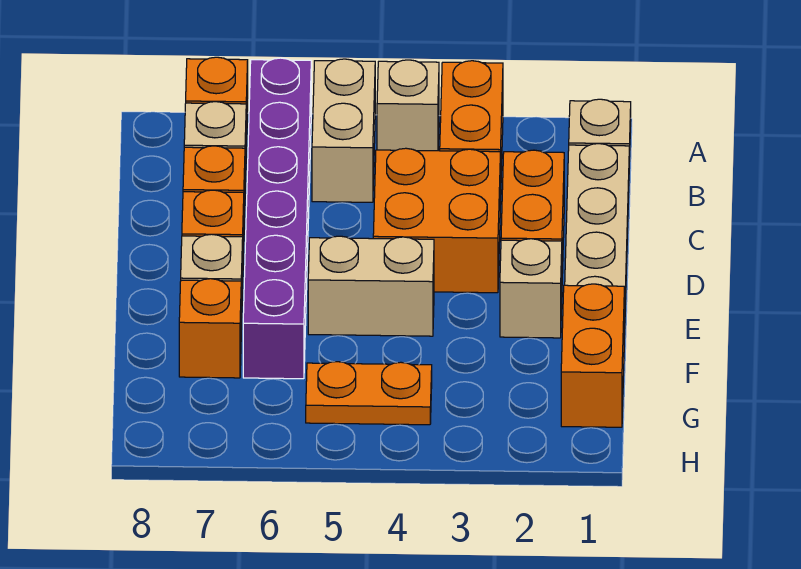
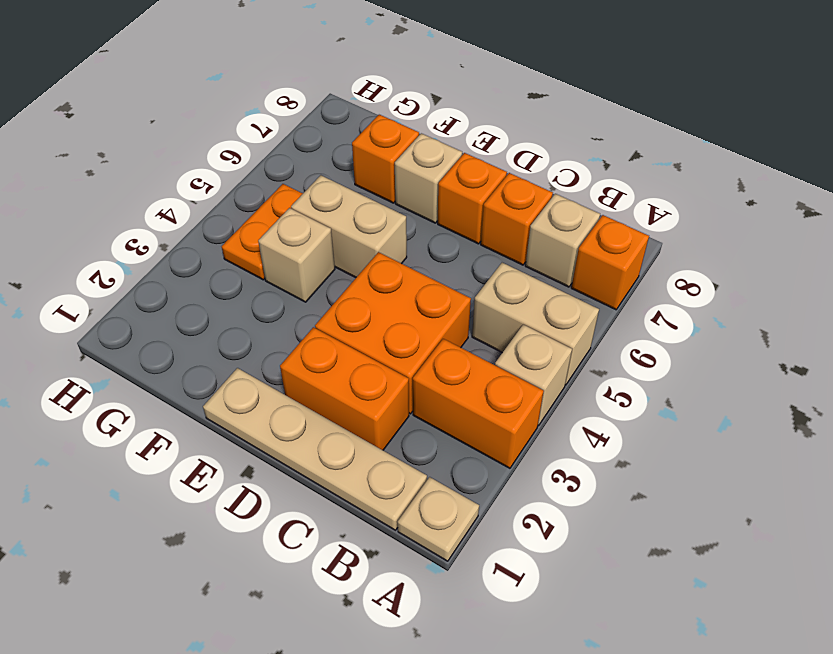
purple brick A6:F6 level 1 -> none
tan brick E2 level 1 -> tan brick F4 level 1
tan brick E4:E5 level 1 -> tan brick E5:F5 level 1
orange brick F1:G1 level 1 -> none

